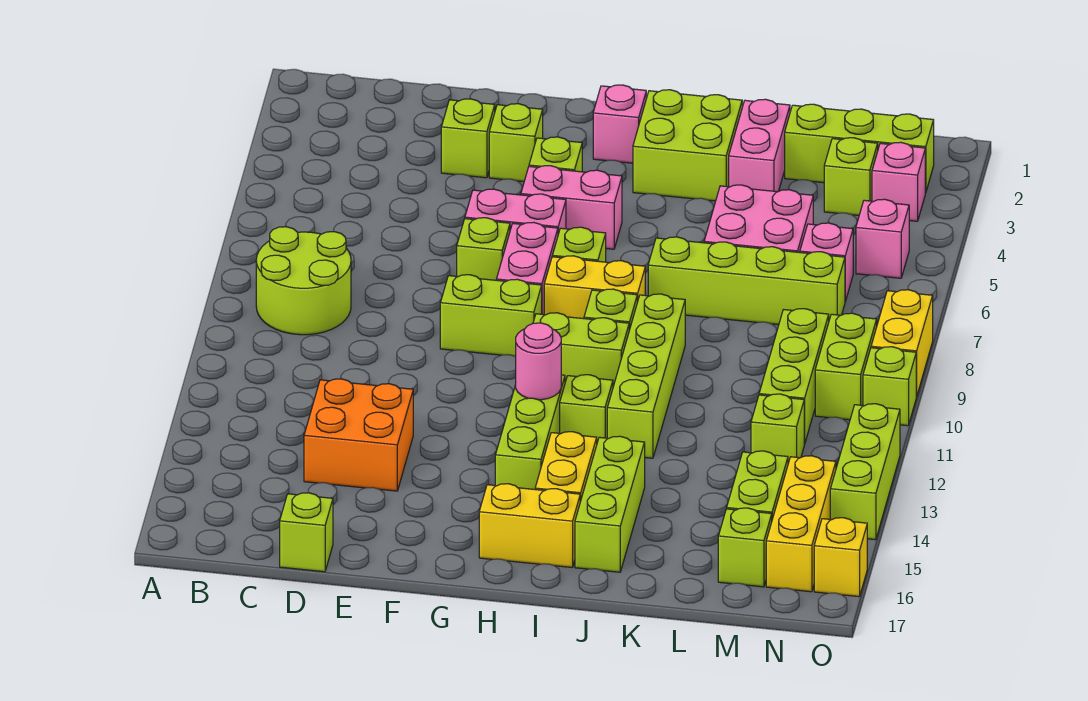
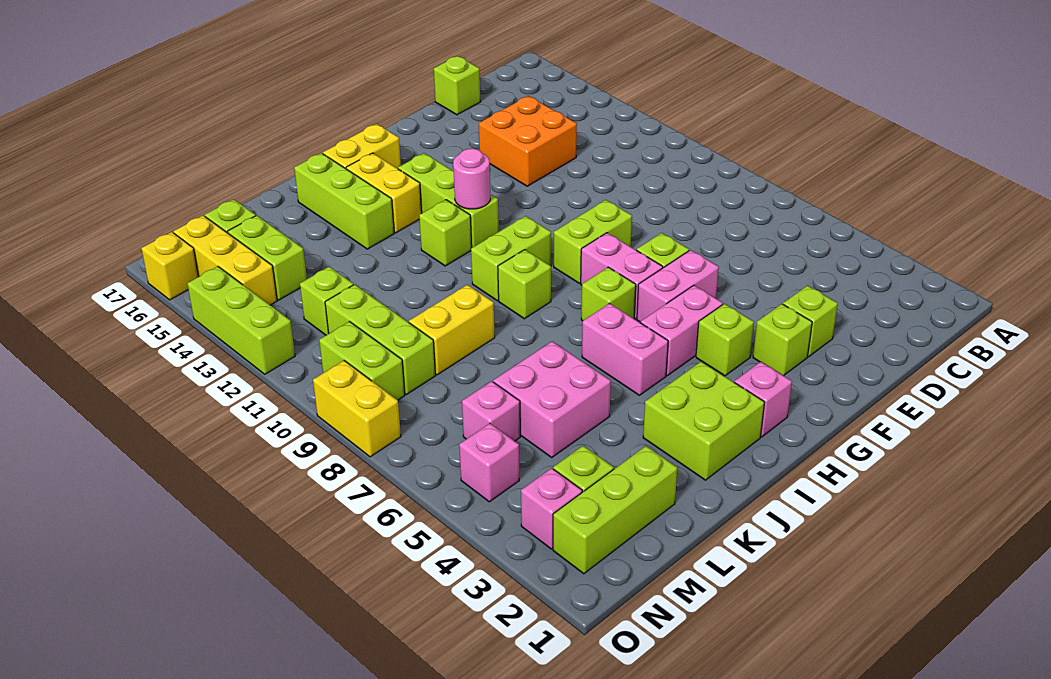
lime round brick B8:C9 level 1 -> none
yellow brick H8:I8 level 1 -> yellow brick K9:L9 level 1
lime brick J7:M7 level 1 -> none
lime brick J9:J12 level 1 -> none
pink brick K2:K3 level 1 -> pink brick I5:I6 level 1
lime brick O10 level 1 -> none

